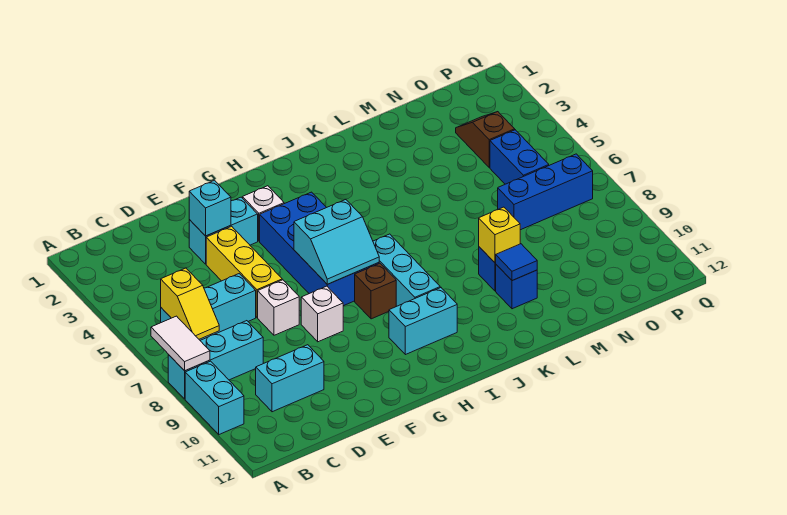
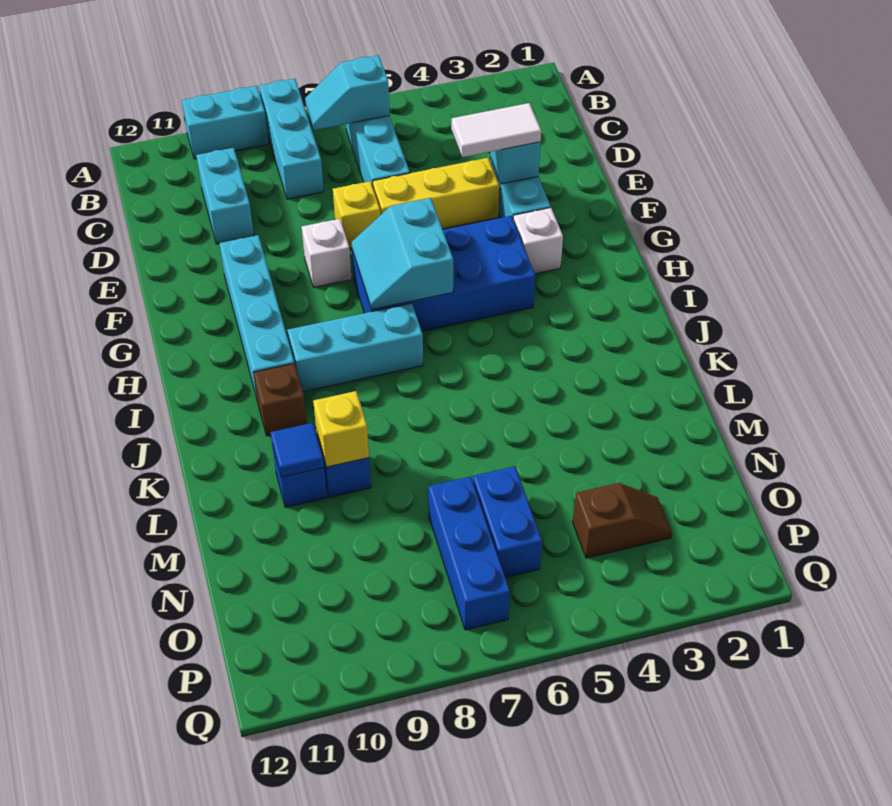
white tile A7:A8 level 2 -> white tile E3:E4 level 3
yellow slope B6:B7 level 2 top 6 -> cyan slope B6:B7 level 2 top 6
white brick E7 level 1 -> yellow brick E7 level 1
brown brick H8 level 1 -> brown brick J10 level 1
cyan brick H10:I10 level 1 -> cyan brick F10:I10 level 1
blue brick O5:O6 level 1 -> blue brick N6:O6 level 1

